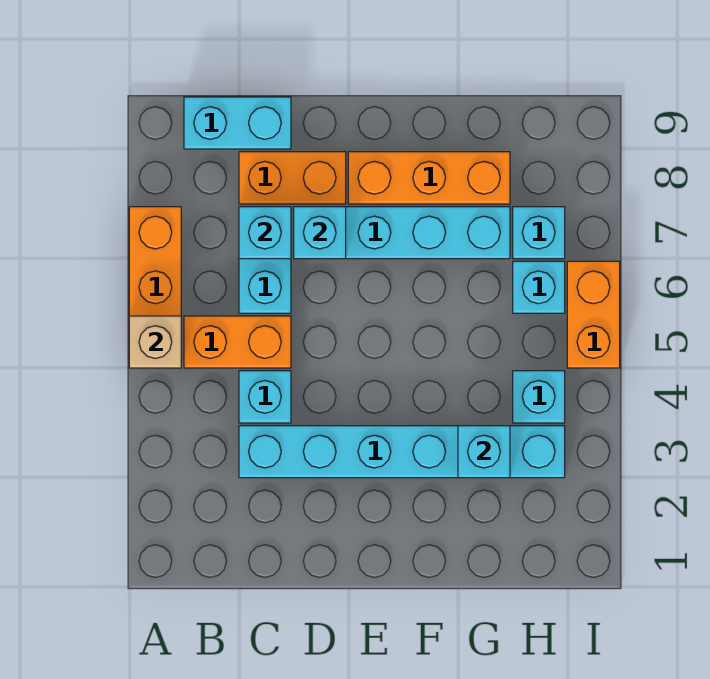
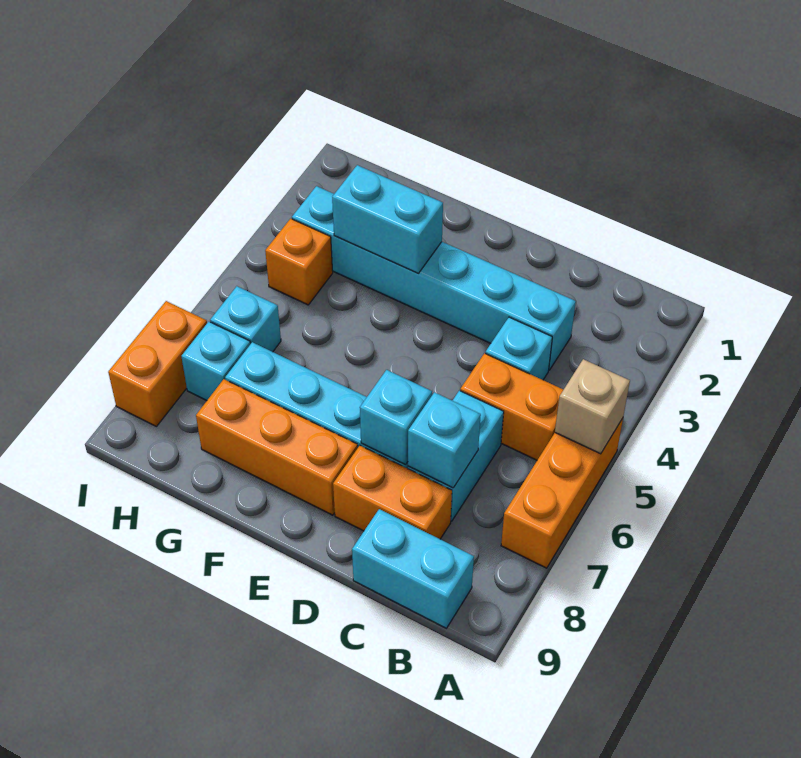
cyan brick G3 level 2 -> cyan brick F3:G3 level 2
cyan brick H4 level 1 -> orange brick H4 level 1
orange brick I5:I6 level 1 -> orange brick I7:I8 level 1

